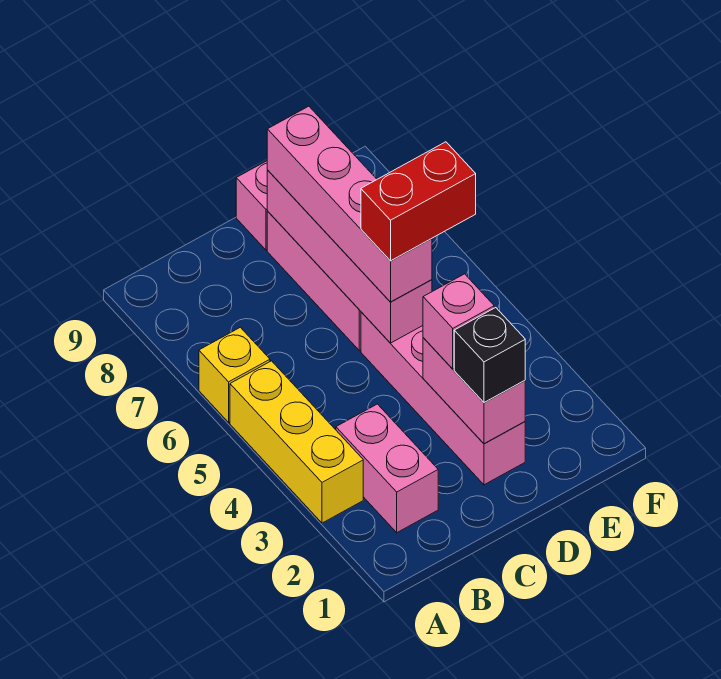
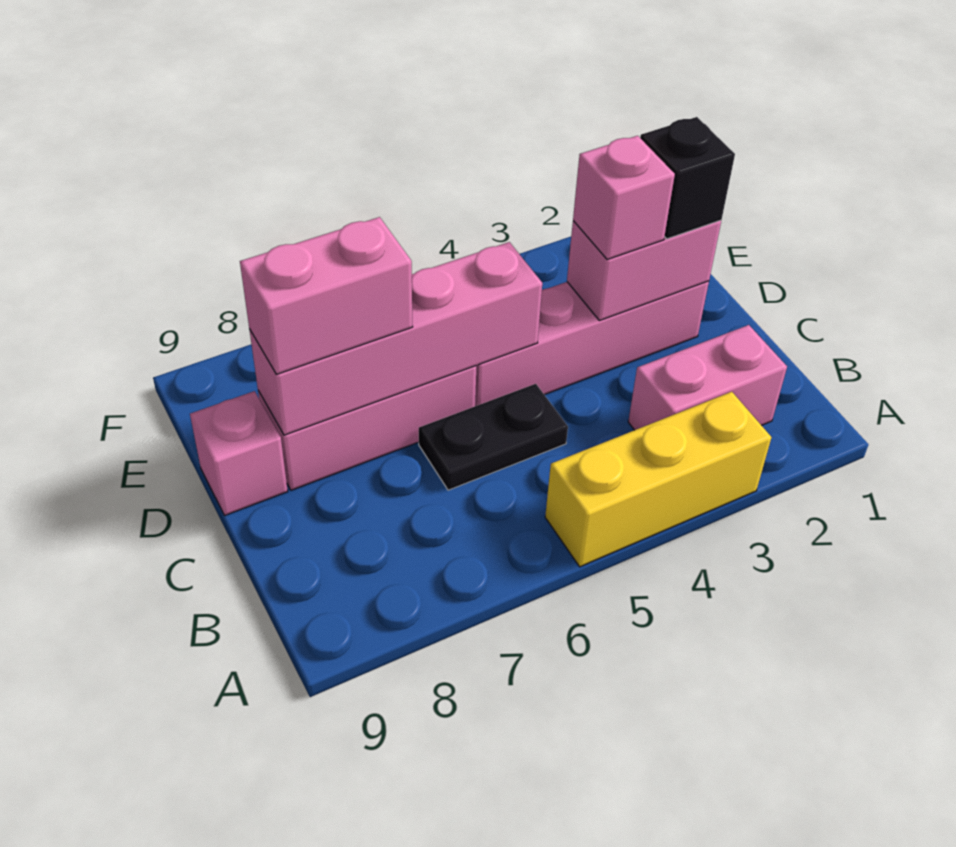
yellow brick A6 level 1 -> none
none -> black plate C5:C6 level 1
pink brick D5:D8 level 3 -> pink brick D7:D8 level 3
red brick D5:E5 level 4 -> none

